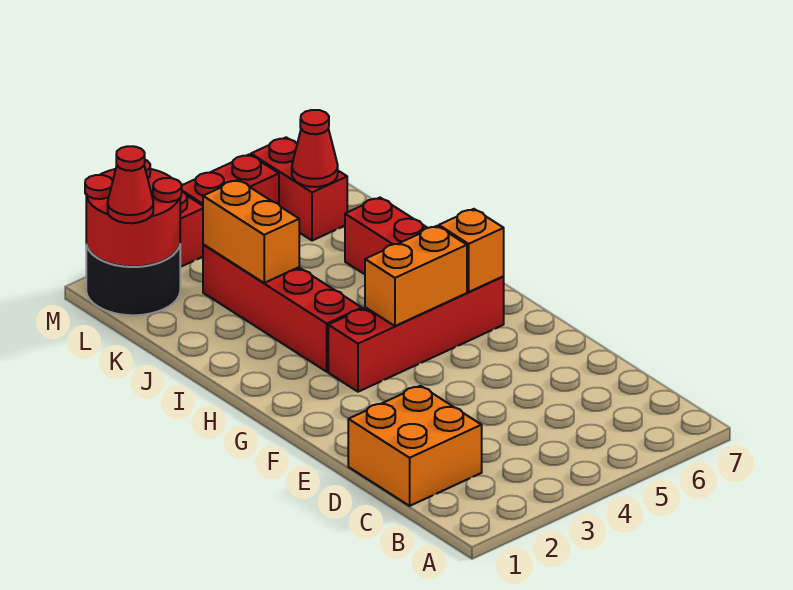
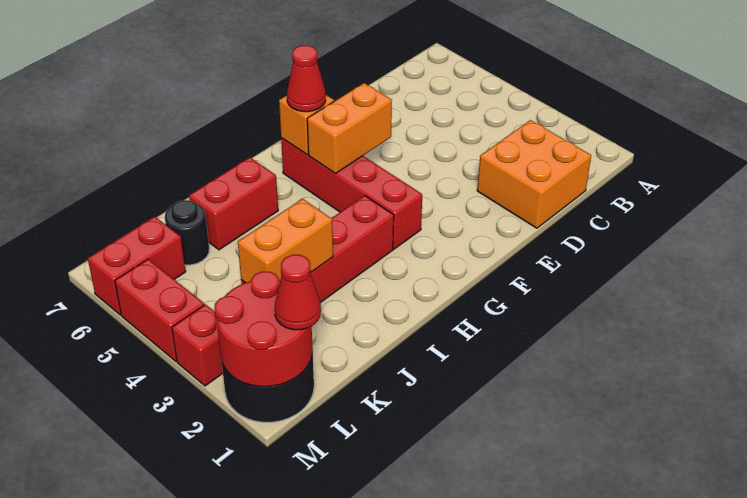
orange brick G4:G5 level 2 -> orange brick F5:G5 level 2
none -> black round brick K6 level 1
red cone L6 level 2 -> red cone G6 level 3

